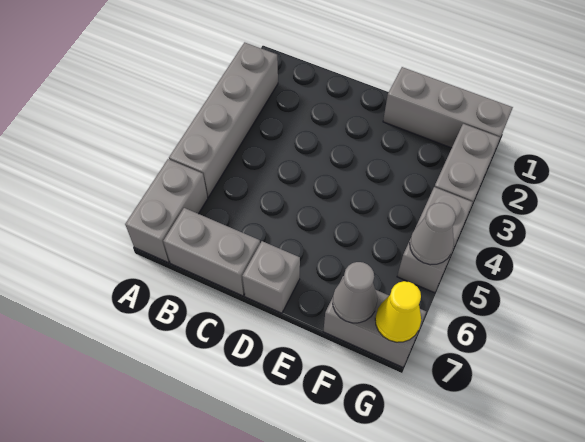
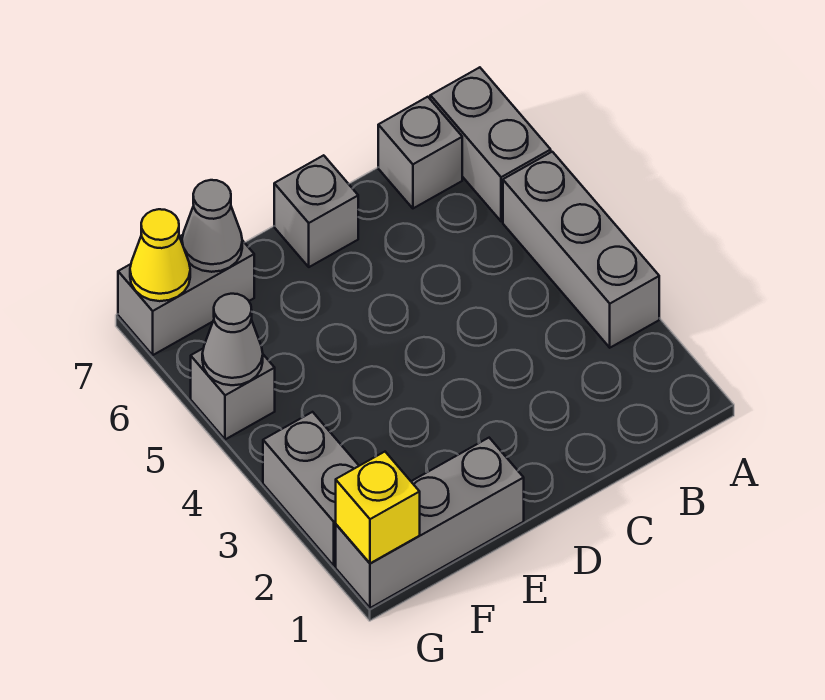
grey brick A2:A5 level 1 -> grey brick A3:A5 level 1
grey brick B7:C7 level 1 -> grey brick B7 level 1
none -> yellow brick G1 level 2
grey brick G4:G5 level 1 -> grey brick G5 level 1

